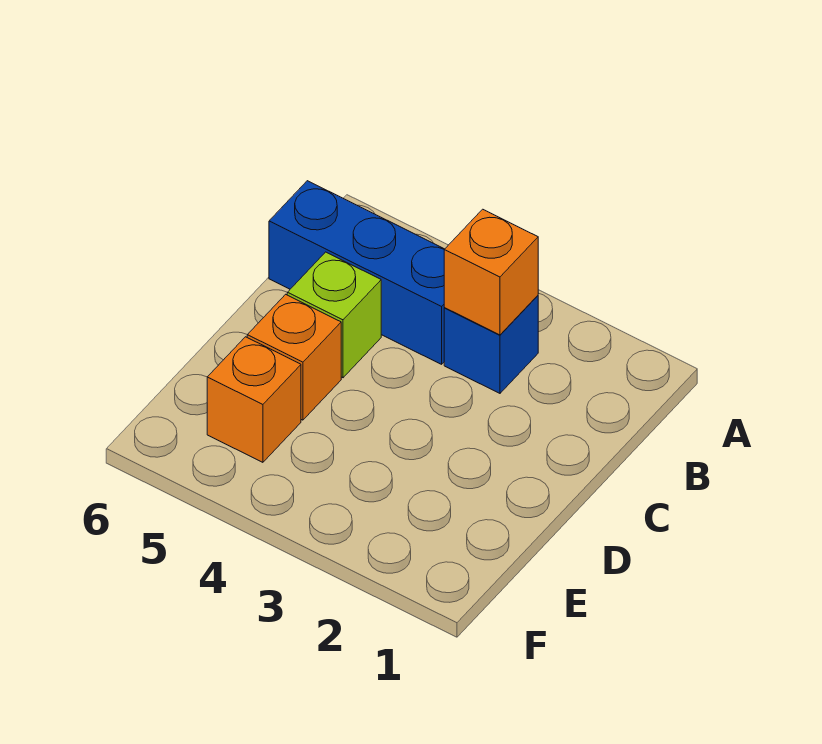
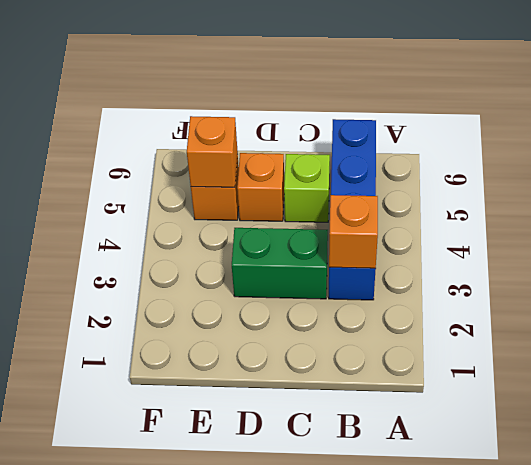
none -> green brick C3:D3 level 1
none -> orange brick E5 level 2

